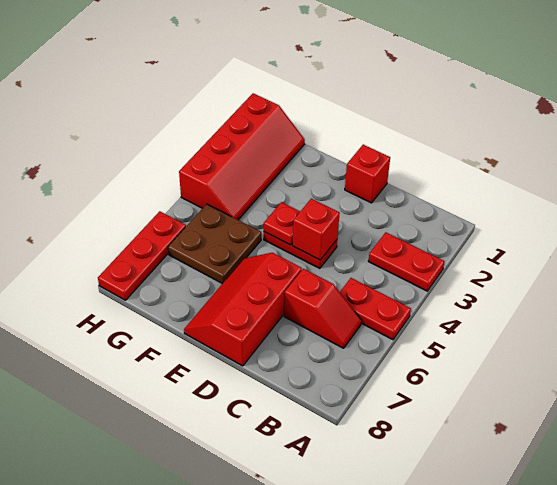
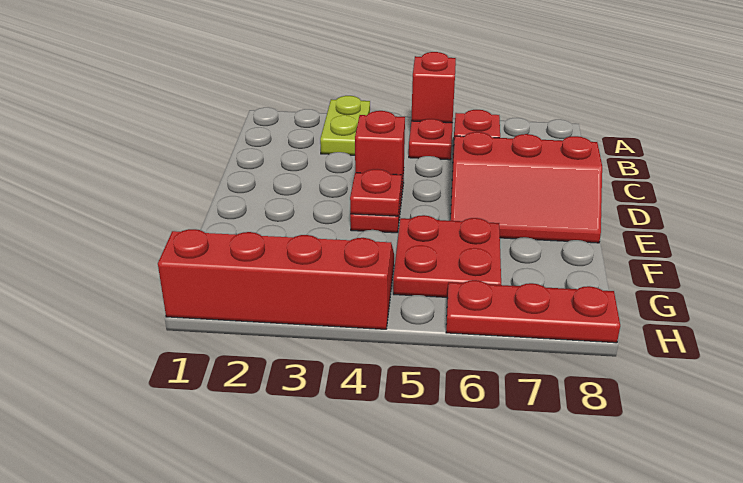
red plate A3:B3 level 1 -> lime plate A3:B3 level 1
red brick D1 level 1 -> red brick A5 level 2
brown plate F5:G6 level 1 -> red plate F5:G6 level 1

